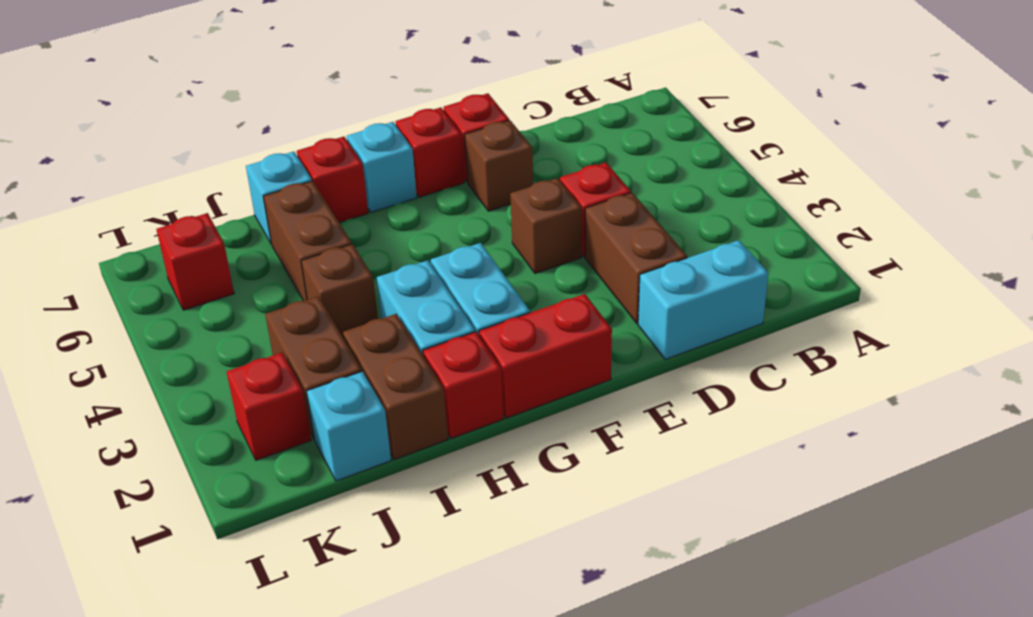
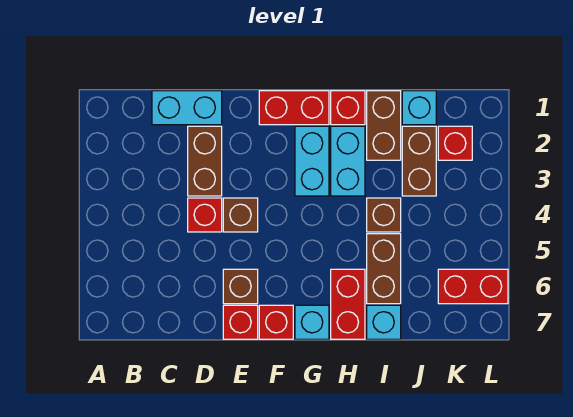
red brick H7 level 1 -> red brick H6:H7 level 1
red brick K6 level 1 -> red brick K6:L6 level 1

